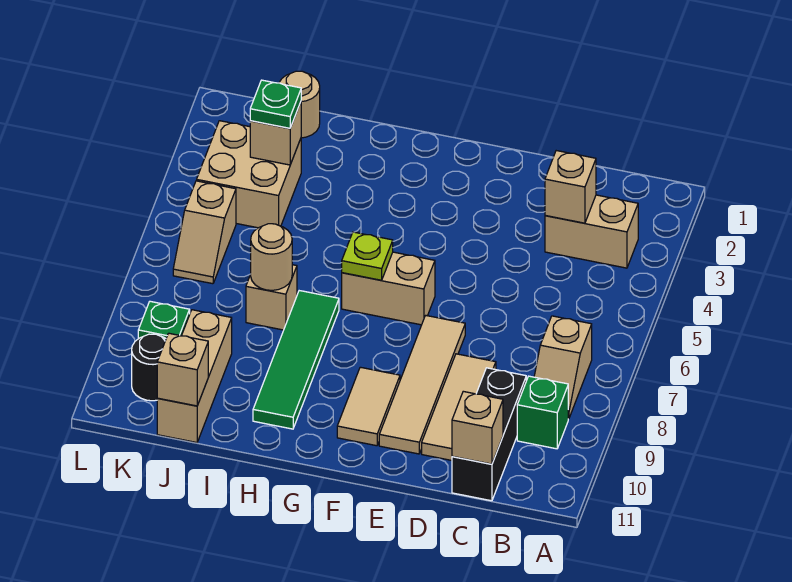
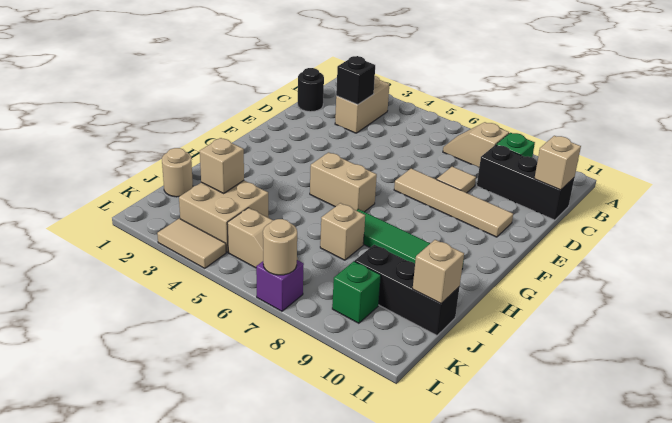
tan slope B7:B8 level 1 top 7 -> tan slope B7:B8 level 1 top 8
tan brick C3 level 2 -> black brick C3 level 2
tan tile D8:D10 level 1 -> tan tile D8 level 1
tan brick F6:G6 level 1 -> tan brick G5:G6 level 1
tan tile F9:F10 level 1 -> tan tile L3:L4 level 1
lime plate G6 level 2 -> none
tan round brick I7 level 2 -> tan round brick L7 level 2
green plate J3 level 3 -> none
tan brick J9:J11 level 1 -> black brick J9:J11 level 1
black round brick K10 level 1 -> black round brick C1 level 1
none -> purple brick L7 level 1

